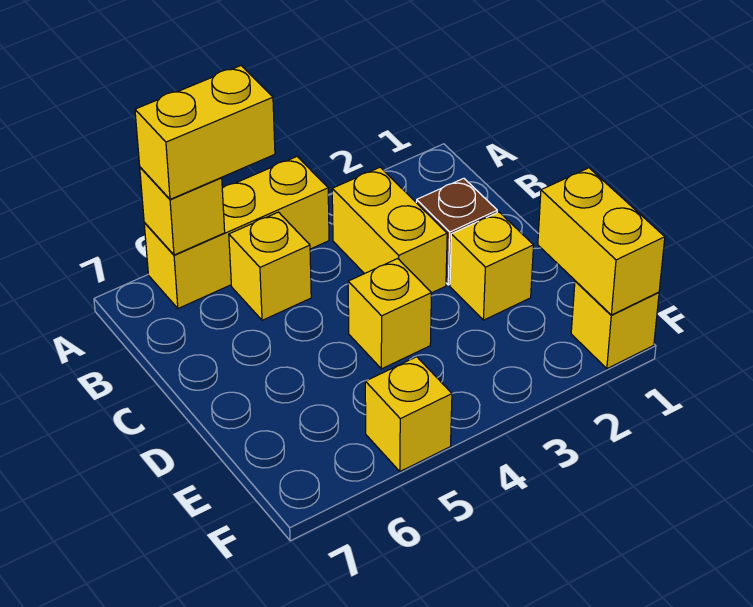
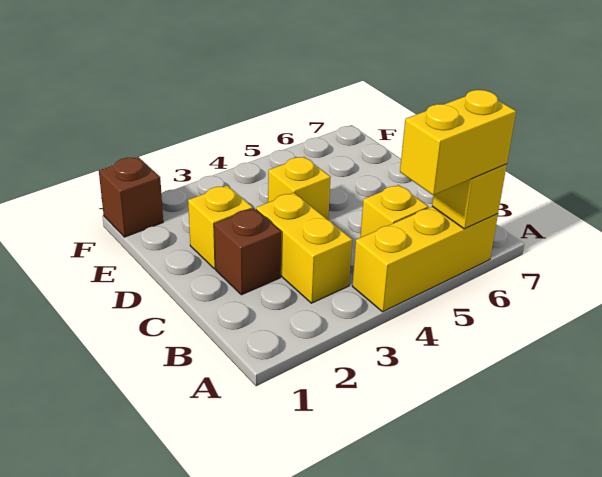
yellow brick E1:F1 level 2 -> none
yellow brick F1 level 1 -> brown brick F1 level 1
yellow brick F5 level 1 -> none

